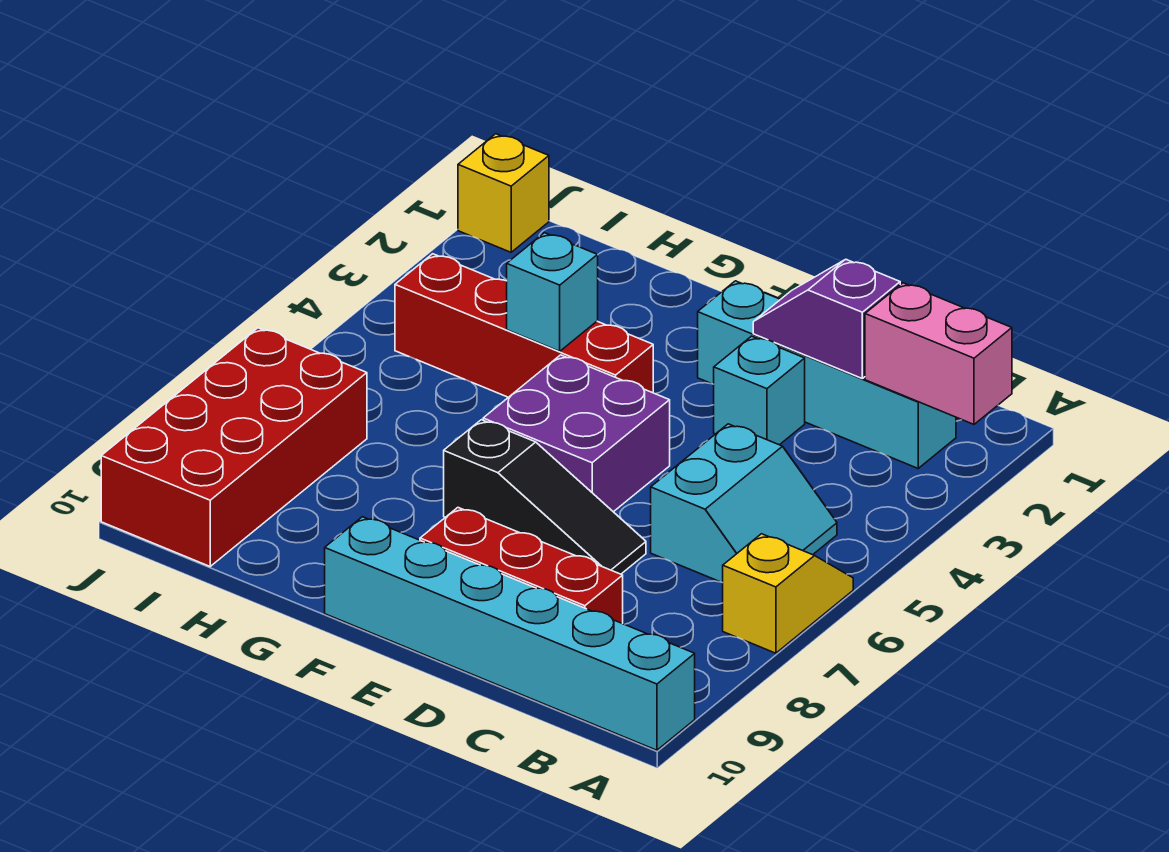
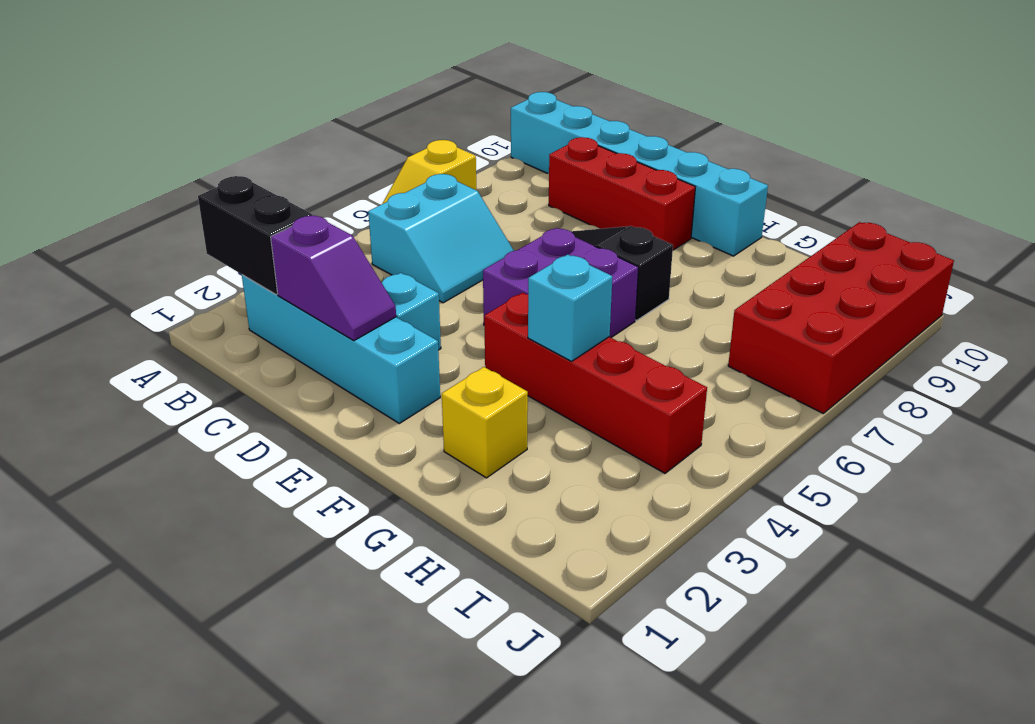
pink brick A2:B2 level 2 -> black brick A2:B2 level 2
cyan slope B5:C6 level 1 top C -> cyan slope B5:C6 level 1 top B
yellow brick J1 level 1 -> yellow brick G2 level 1

